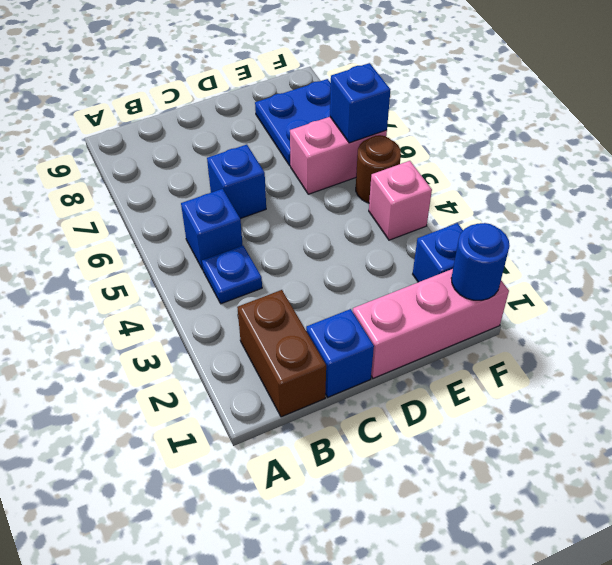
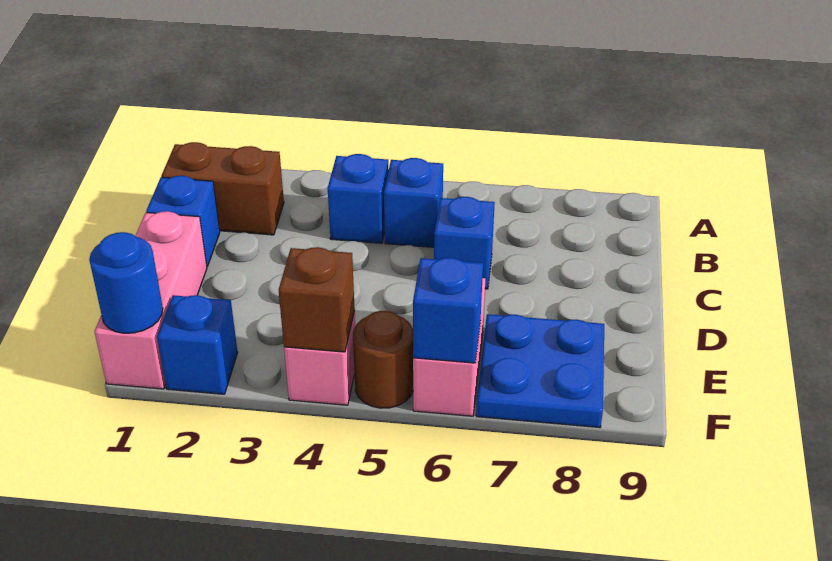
blue plate B4 level 1 -> blue brick B4 level 1
none -> brown brick F4 level 2

